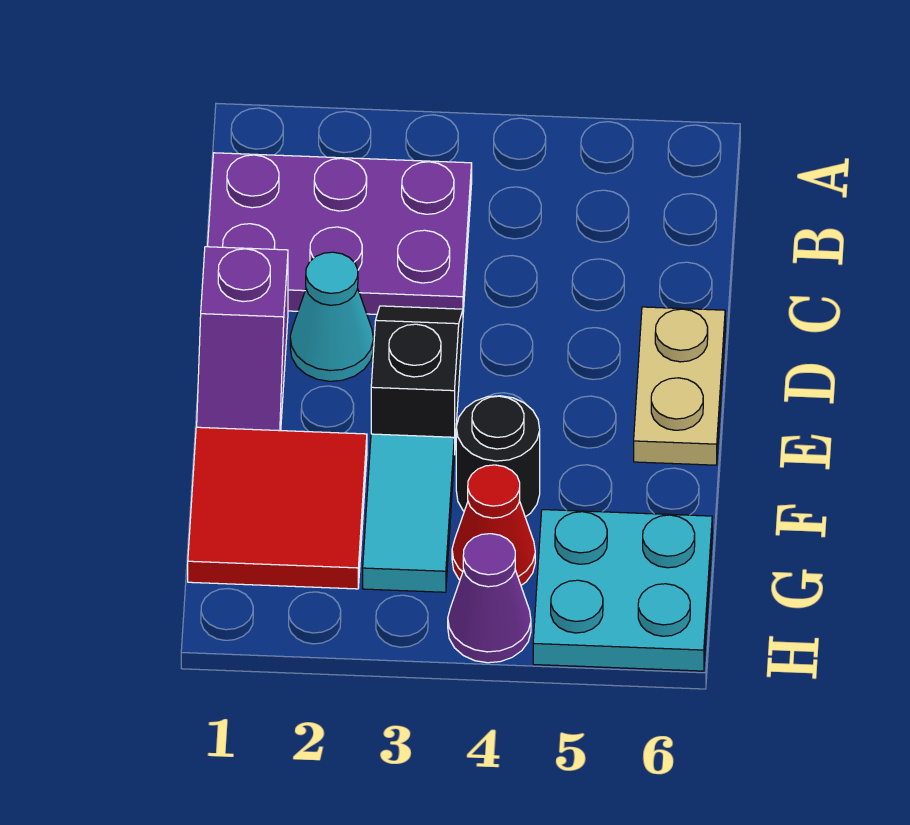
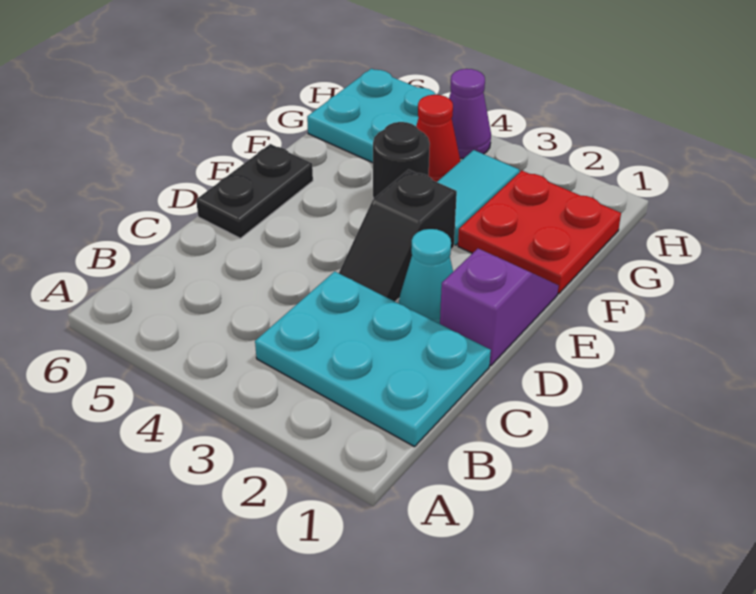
purple plate B1:C3 level 1 -> cyan plate B1:C3 level 1
tan plate D6:E6 level 1 -> black plate D6:E6 level 1
red tile F1:G2 level 1 -> red plate F1:G2 level 1

